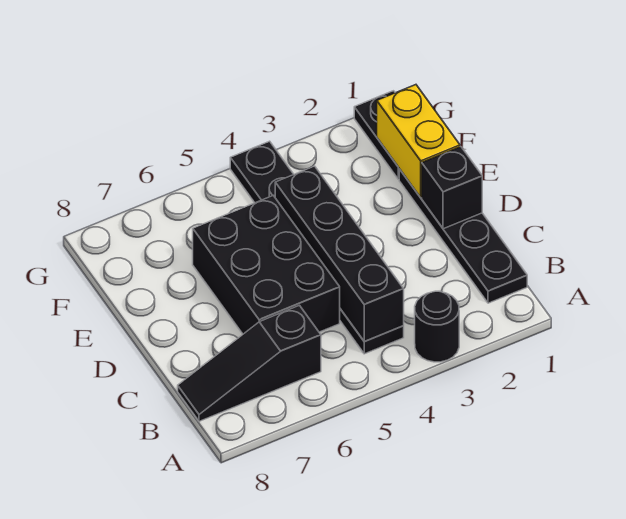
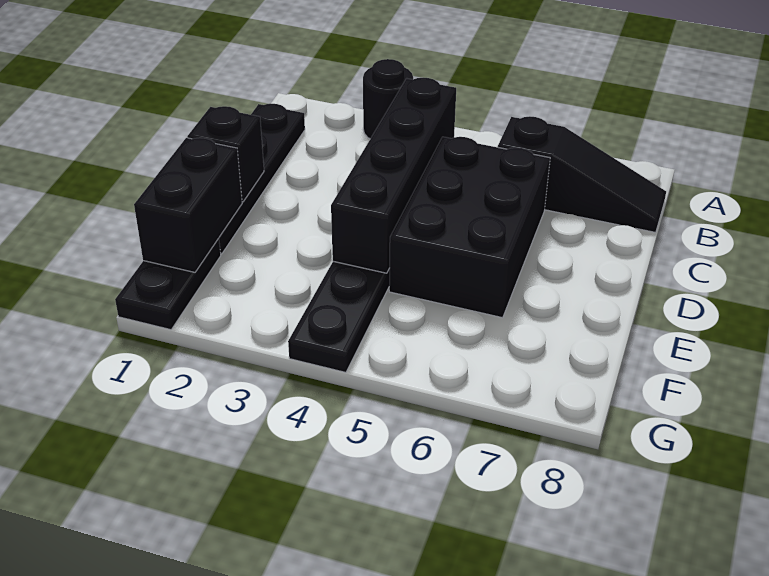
yellow brick E1:F1 level 2 -> black brick E1:F1 level 2

